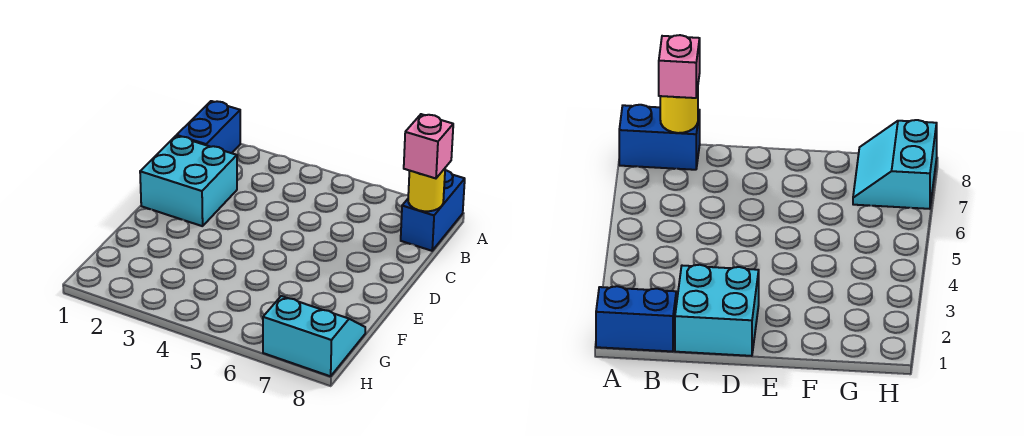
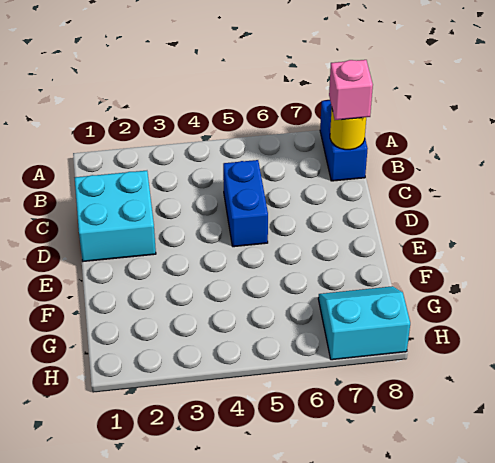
blue brick A1:B1 level 1 -> blue brick C5:D5 level 1

